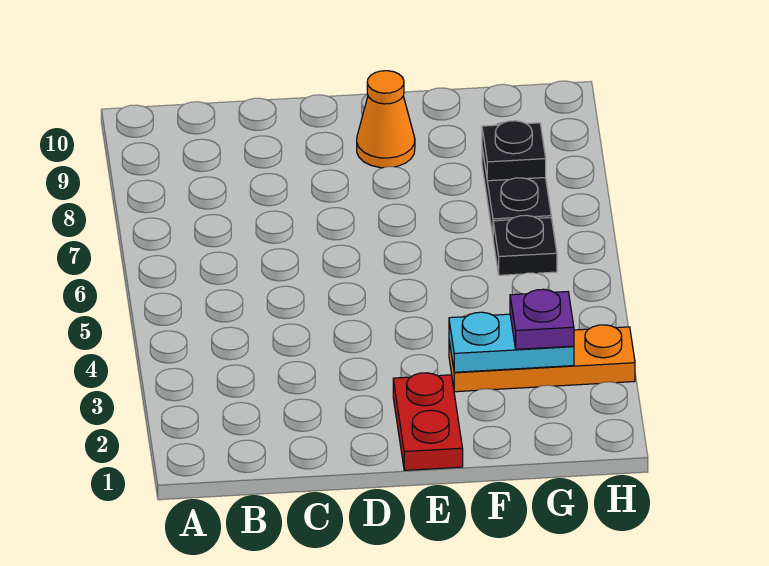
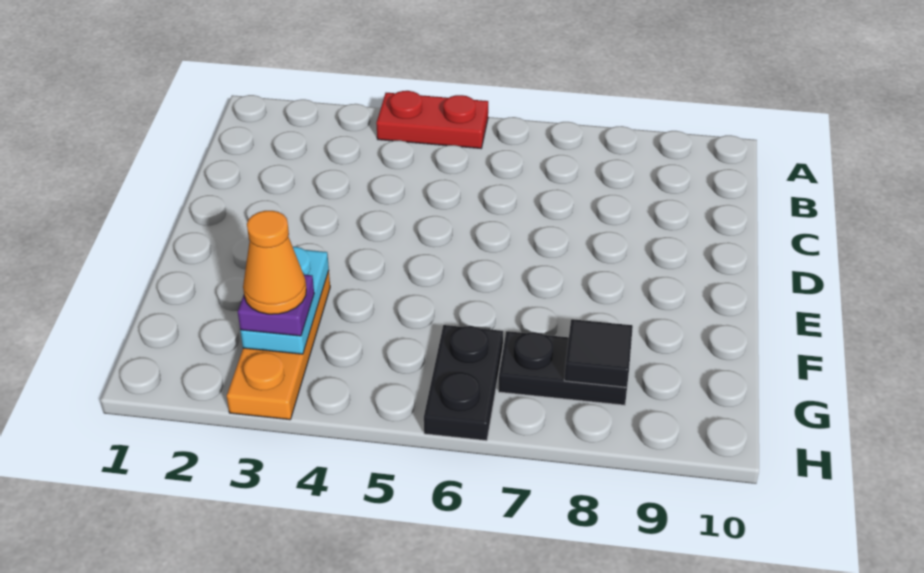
red plate E1:E2 level 1 -> red plate A4:A5 level 1
orange cone E9 level 1 -> orange cone G3 level 4
black plate G6 level 1 -> black plate G6:H6 level 1
black plate G8 level 2 -> black tile G8 level 2

